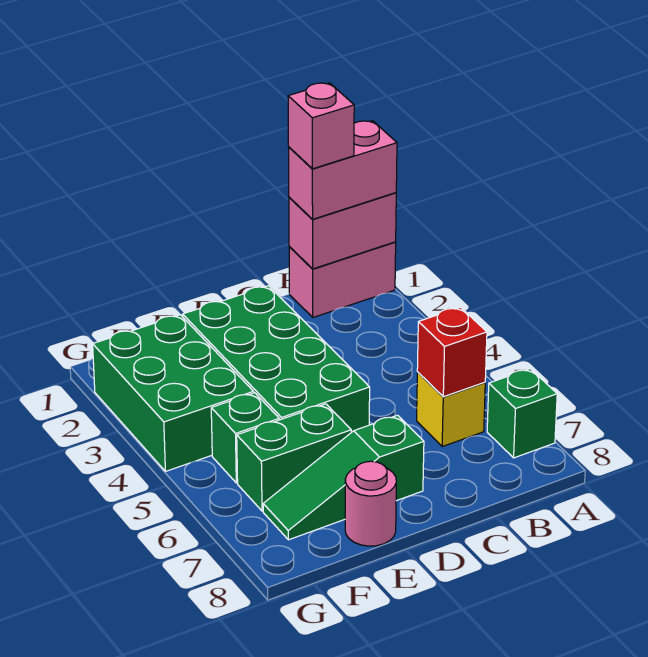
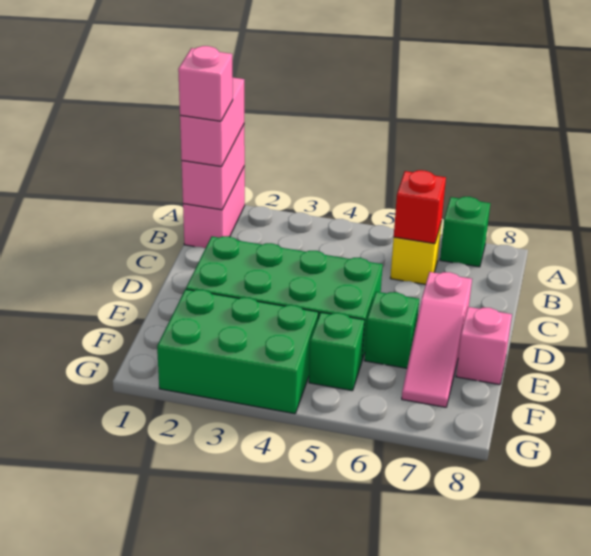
green slope D7:F7 level 1 top D -> pink slope D7:F7 level 1 top D
green brick E6:F6 level 1 -> green brick E6 level 1
pink round brick E8 level 1 -> pink brick E8 level 1

